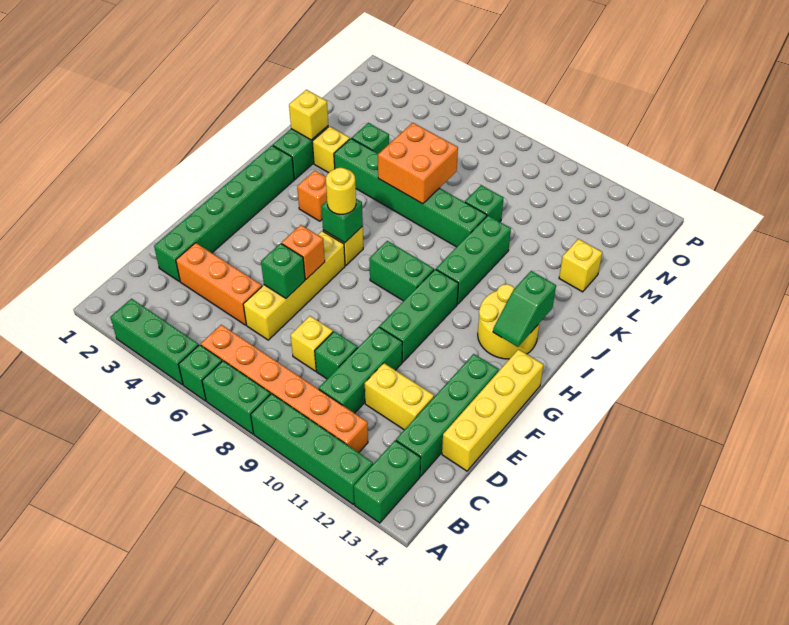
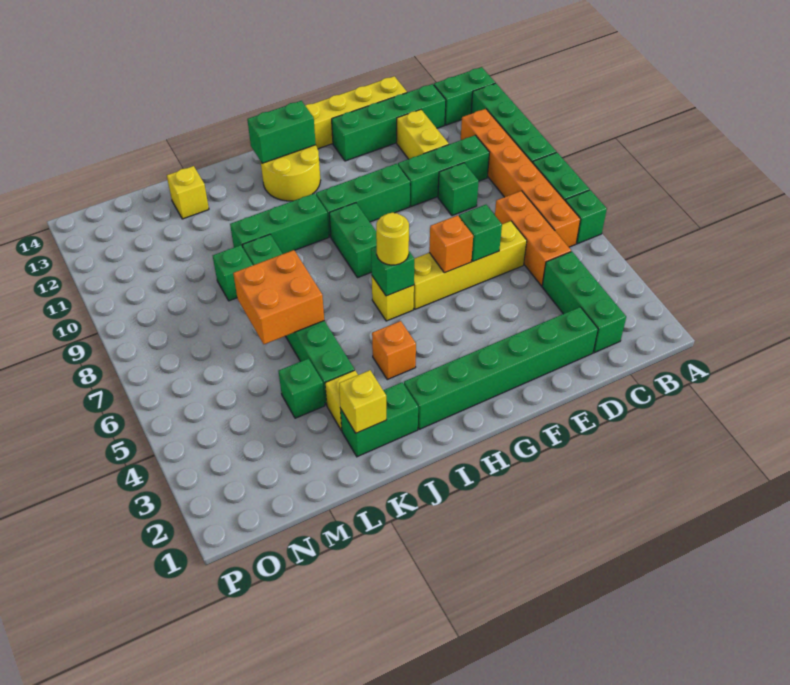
green brick A3:A5 level 1 -> green brick C2:C4 level 1
orange brick D3:D5 level 1 -> orange brick C5:C7 level 1
yellow brick D8 level 1 -> none
green slope H13:I13 level 2 top I -> green brick H13:I13 level 2

